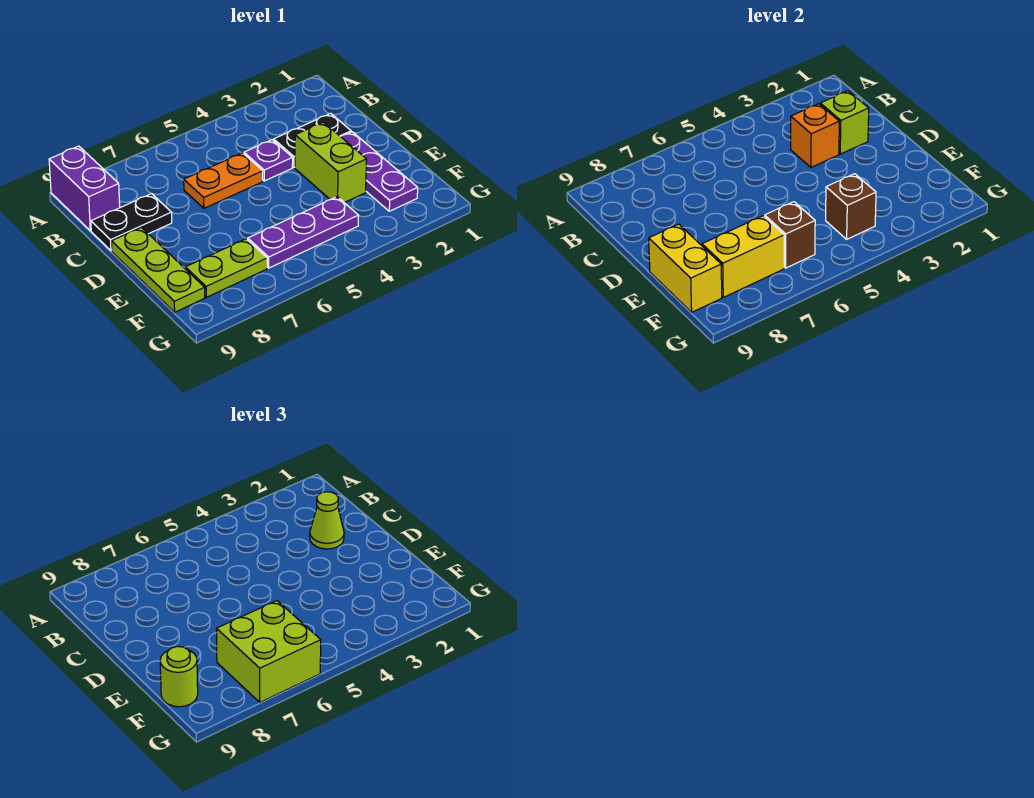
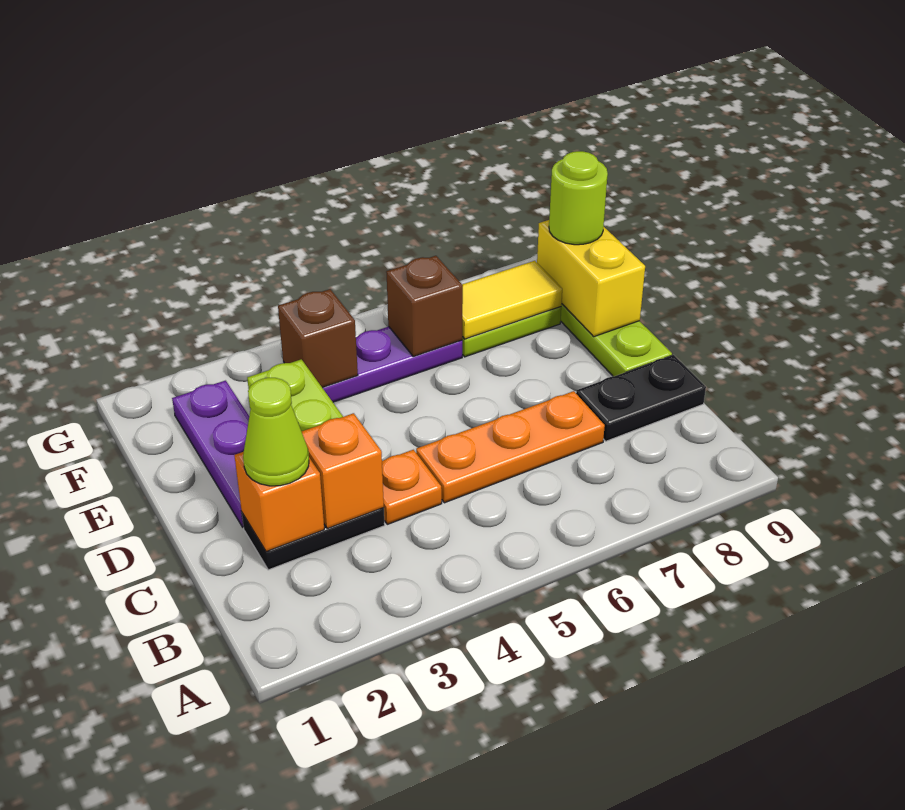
purple brick A9:B9 level 1 -> none
lime brick C2 level 2 -> orange brick C2 level 2
purple plate C4 level 1 -> orange plate C4 level 1
orange plate C5:C6 level 1 -> orange plate C5:C7 level 1
lime brick F6:G7 level 3 -> none
yellow brick F7:F8 level 2 -> yellow tile F7:F8 level 2

